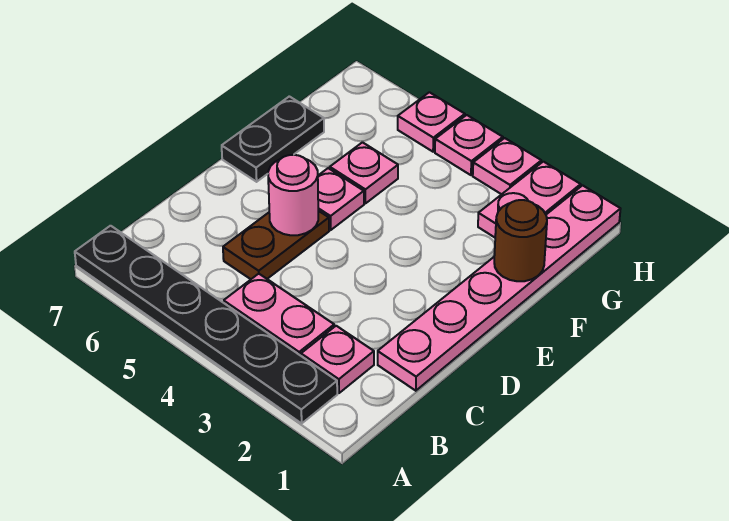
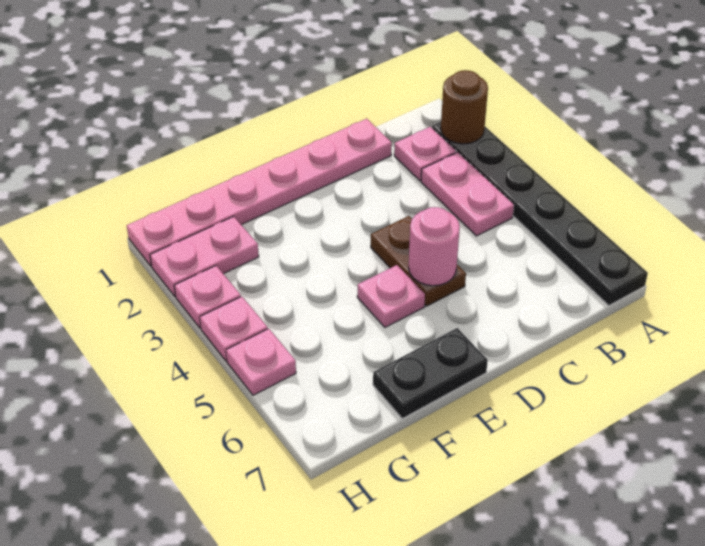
brown plate C5:D5 level 1 -> brown plate D4:D5 level 1
brown round brick F1 level 2 -> brown round brick A2 level 2
pink plate F5 level 1 -> none

